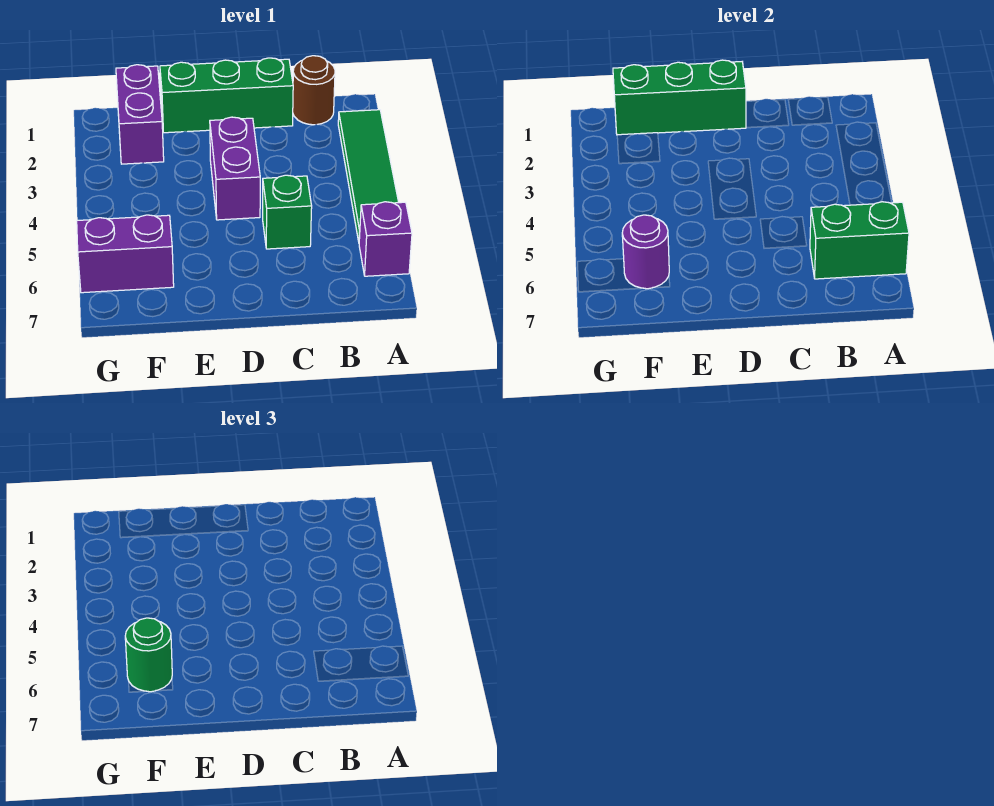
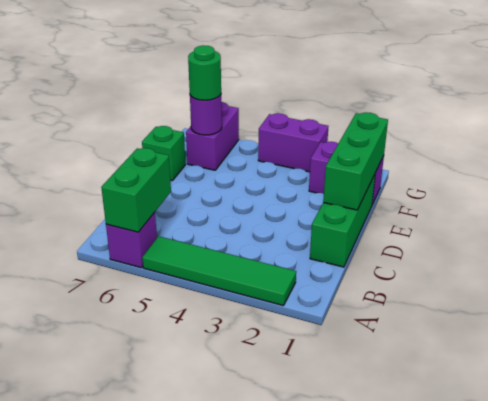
brown round brick B1 level 1 -> none
green brick C5 level 1 -> green brick E7 level 1
purple brick D3:D4 level 1 -> purple brick G3:G4 level 1

